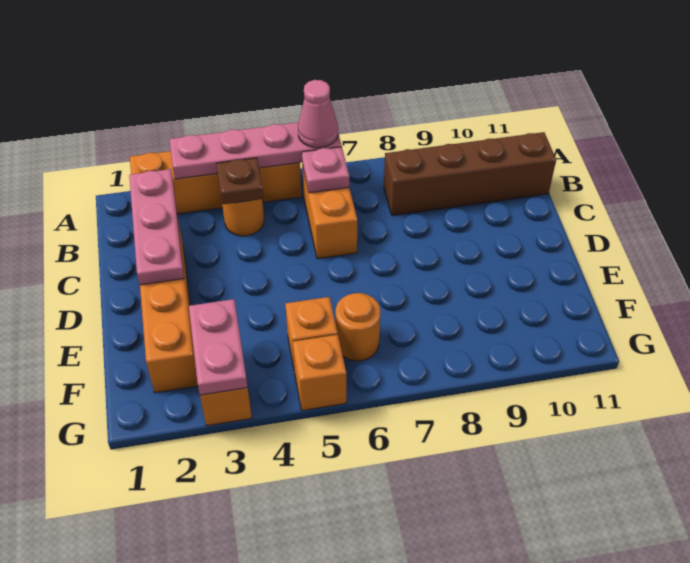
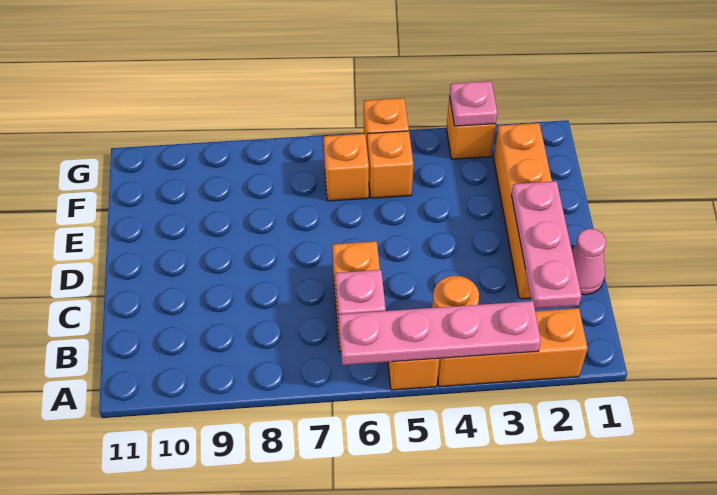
pink cone A6 level 3 -> pink cone C1 level 1
brown plate B4 level 2 -> none
brown brick B8:B11 level 1 -> none
pink plate F3:G3 level 2 -> pink plate G3 level 2
orange round brick F6 level 1 -> orange brick F6 level 1

